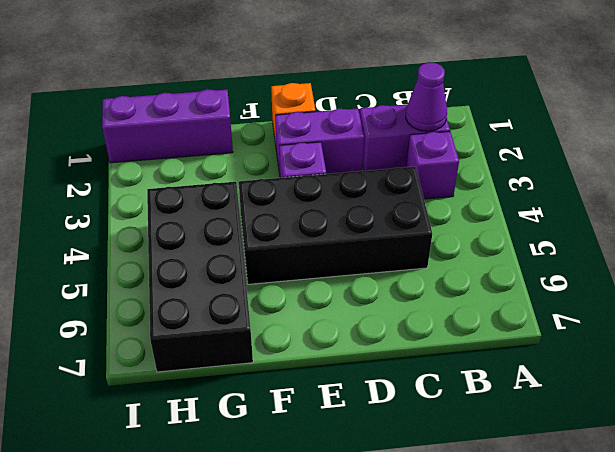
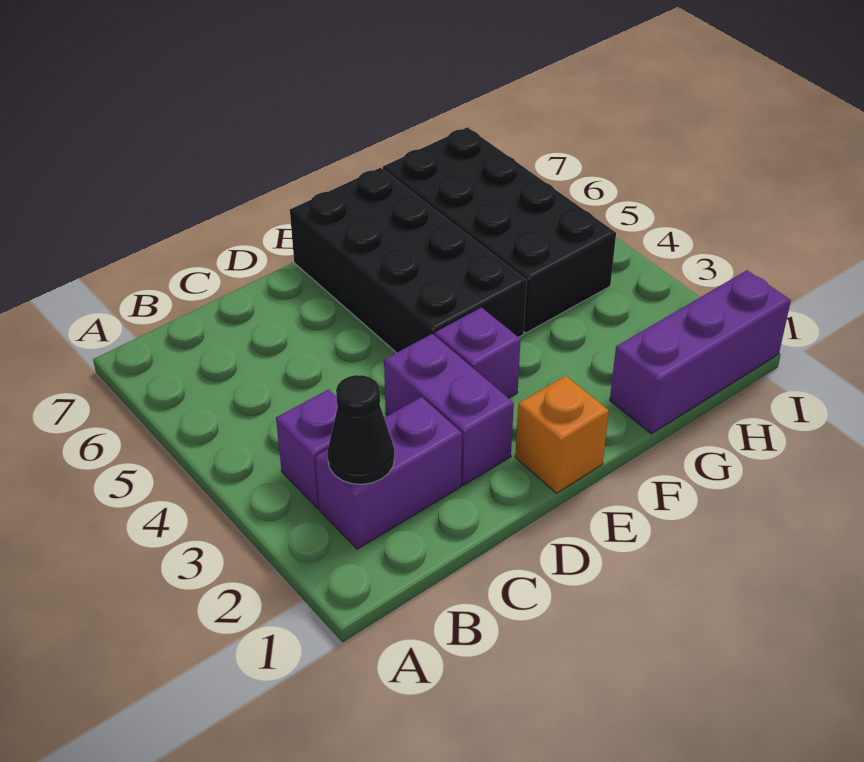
purple cone B2 level 2 -> black cone B2 level 2
black brick C4:F5 level 1 -> black brick E4:F7 level 1
purple brick D2:E2 level 1 -> purple brick D2:D3 level 1

